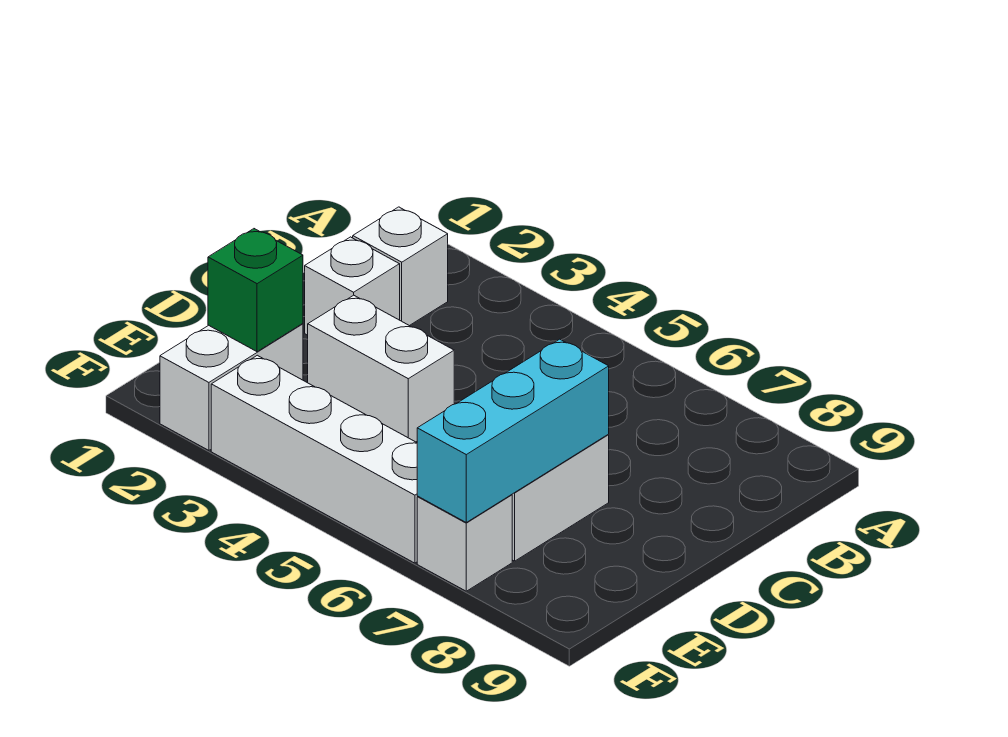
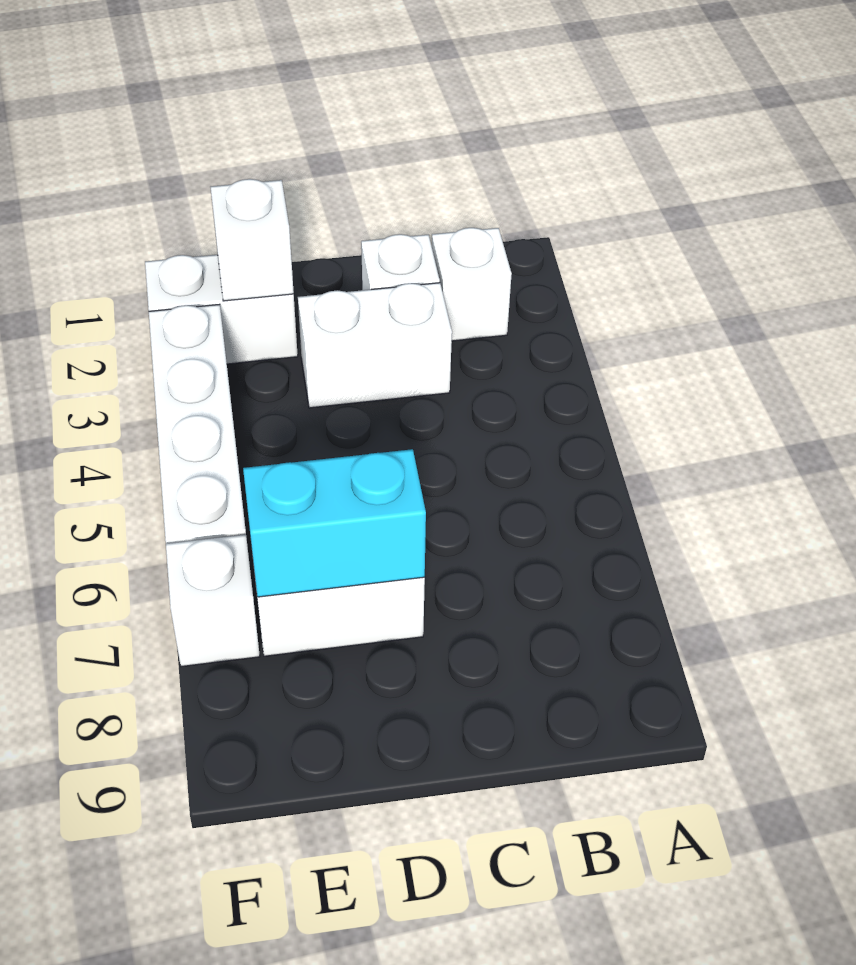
white brick D3:D4 level 1 -> white brick C3:D3 level 1
cyan brick D7:F7 level 2 -> cyan brick D7:E7 level 2
green brick E2 level 2 -> white brick E2 level 2

